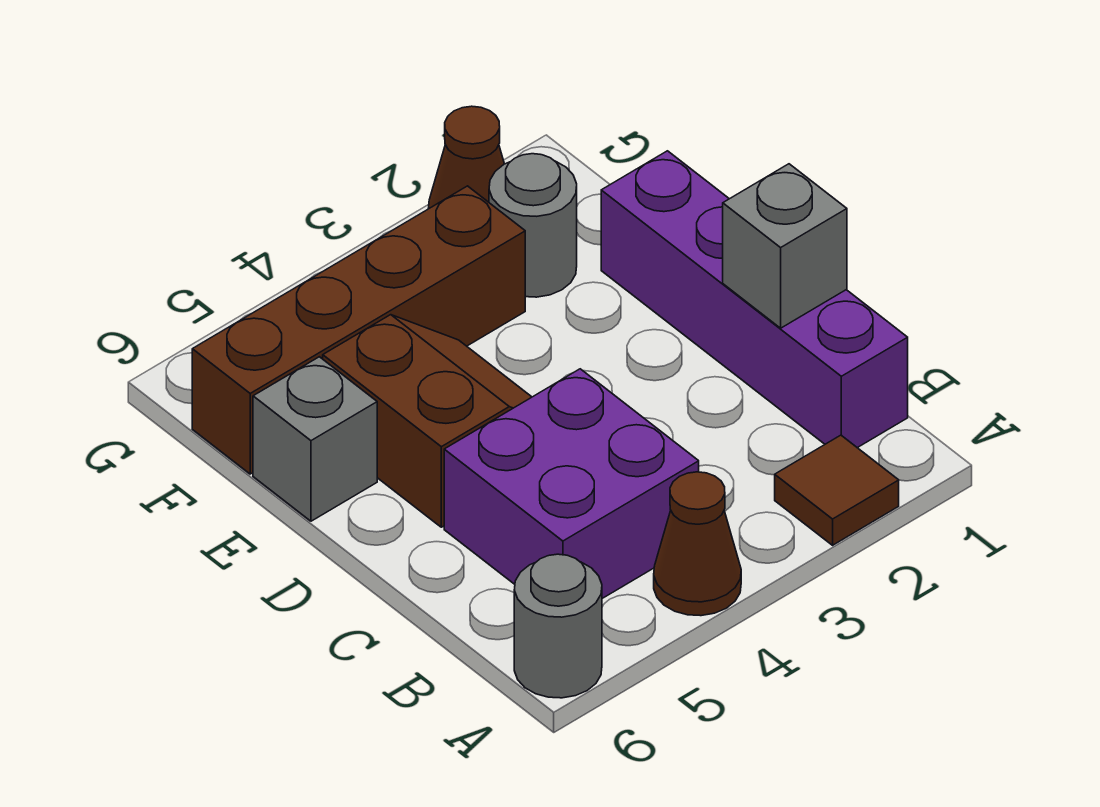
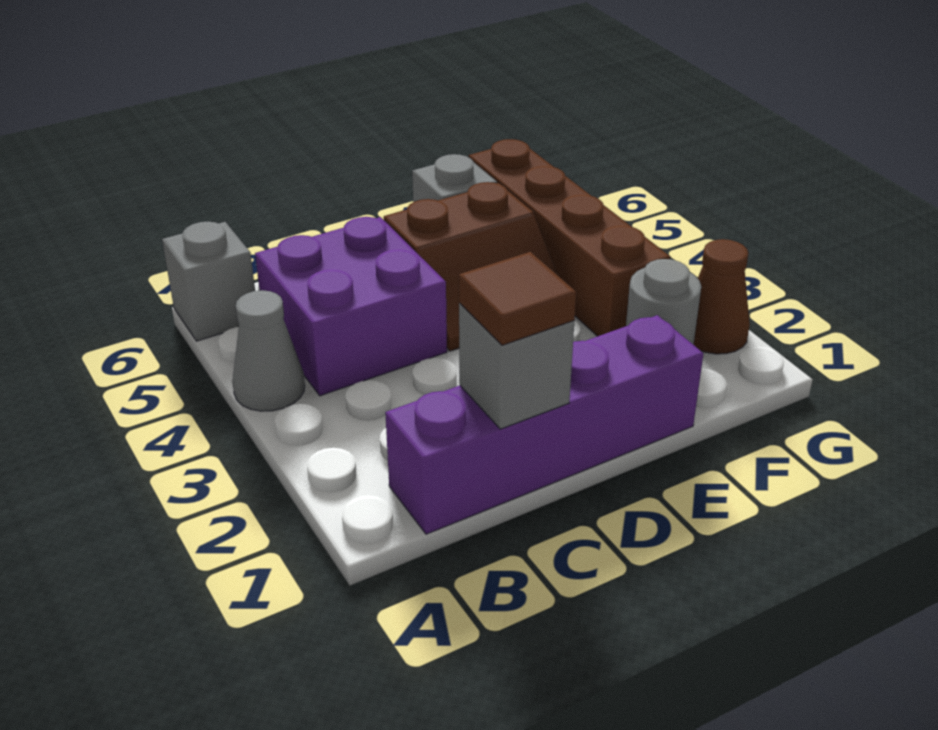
brown tile A2 level 1 -> brown tile C1 level 3
brown cone A4 level 1 -> grey cone A4 level 1
grey round brick A6 level 1 -> grey brick A6 level 1

